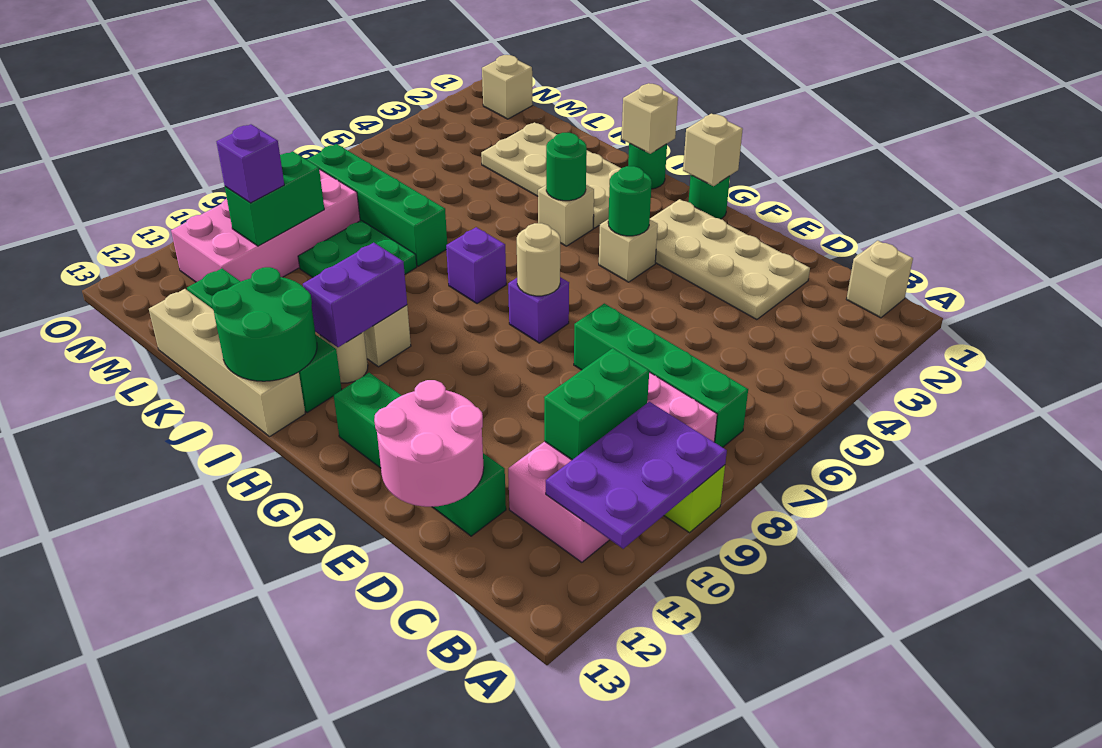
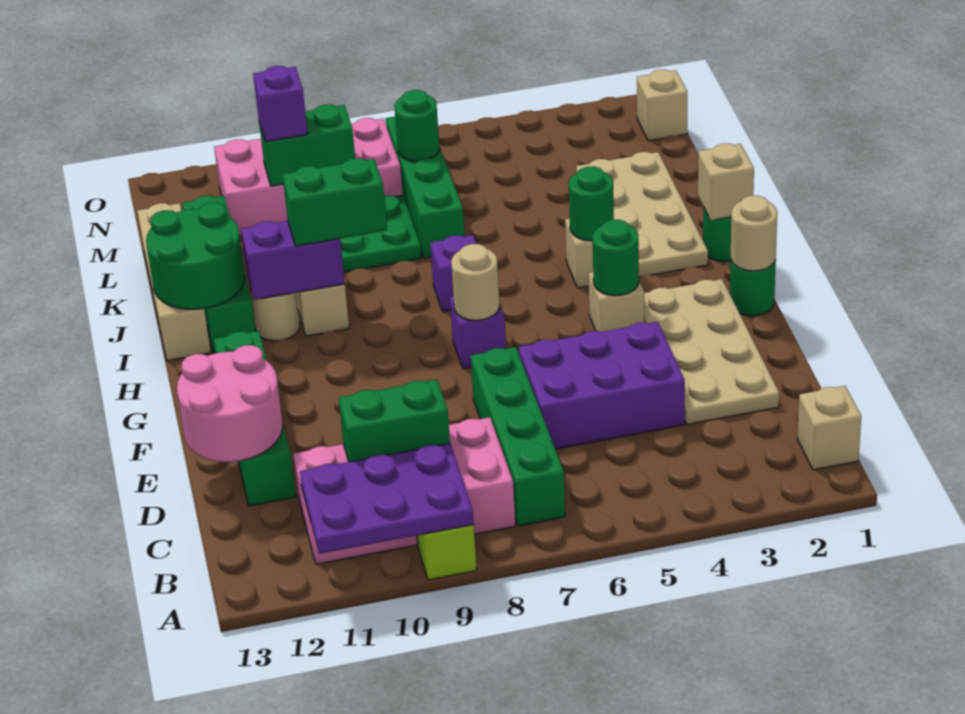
none -> purple brick D4:E6 level 1
tan brick G1 level 2 -> tan round brick G1 level 2
none -> green brick I9:I10 level 3
none -> green round brick M7 level 2

